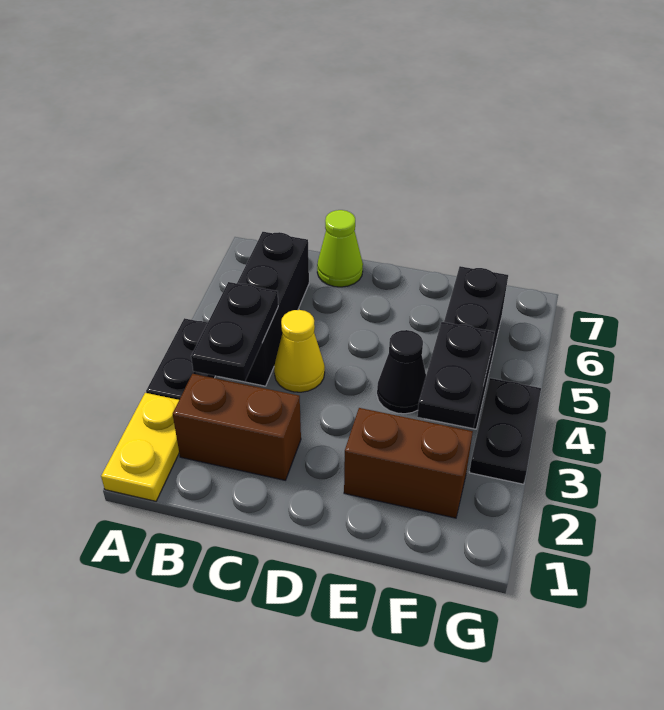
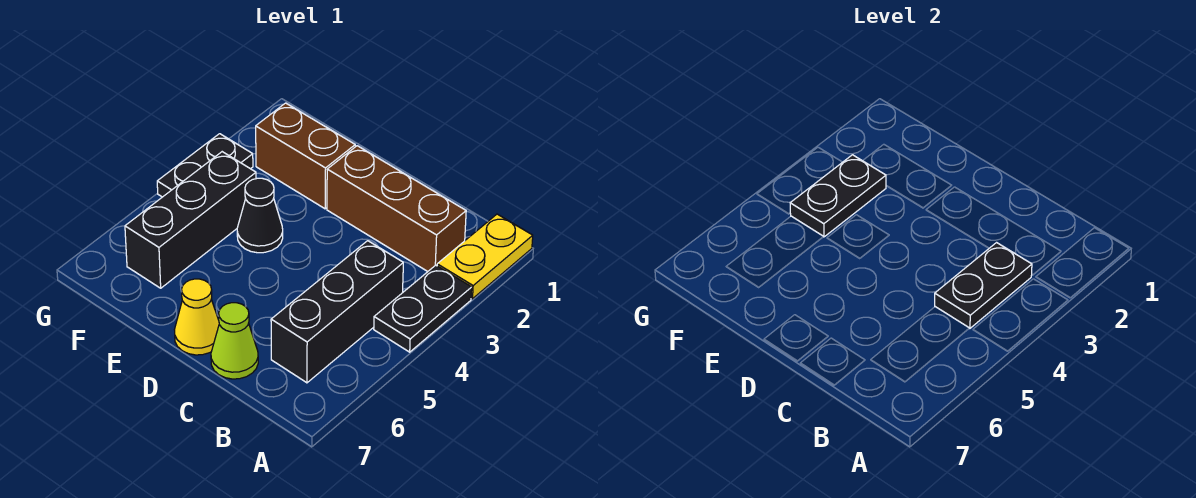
brown brick B2:C2 level 1 -> brown brick B2:D2 level 1
yellow cone C4 level 1 -> yellow cone D7 level 1

